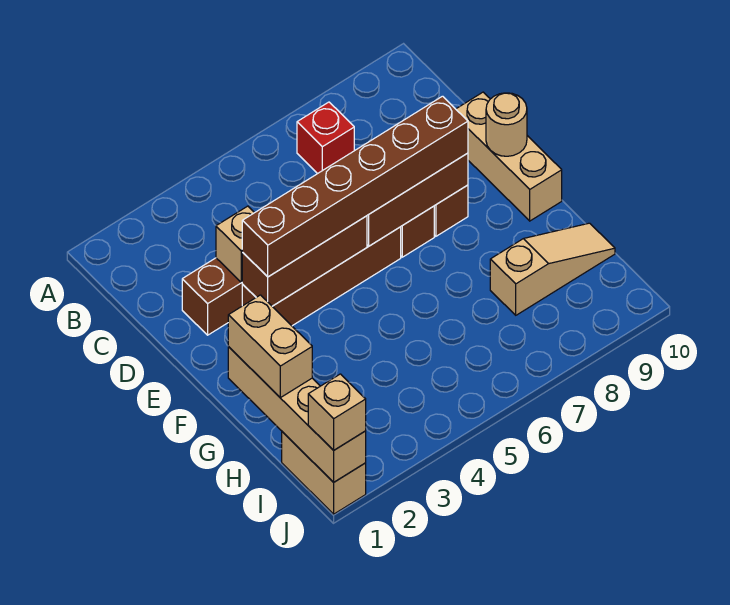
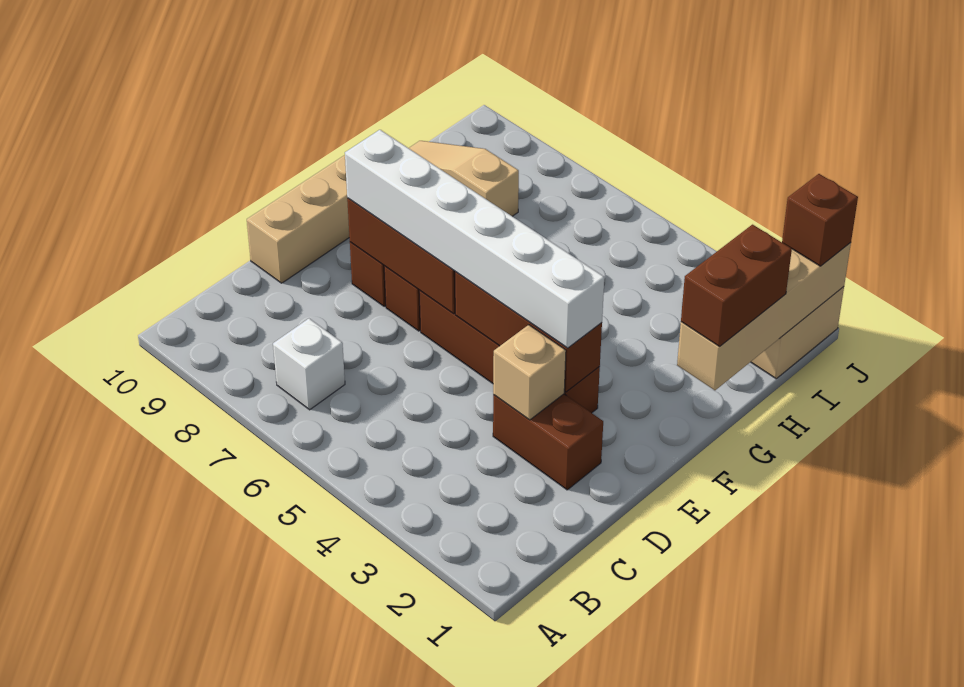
red brick B7 level 1 -> white brick B7 level 1
brown brick E3:E8 level 3 -> white brick E3:E8 level 3
tan round brick E10 level 2 -> none
tan brick G1:H1 level 3 -> brown brick G1:H1 level 3
tan brick J1 level 3 -> brown brick J1 level 3

